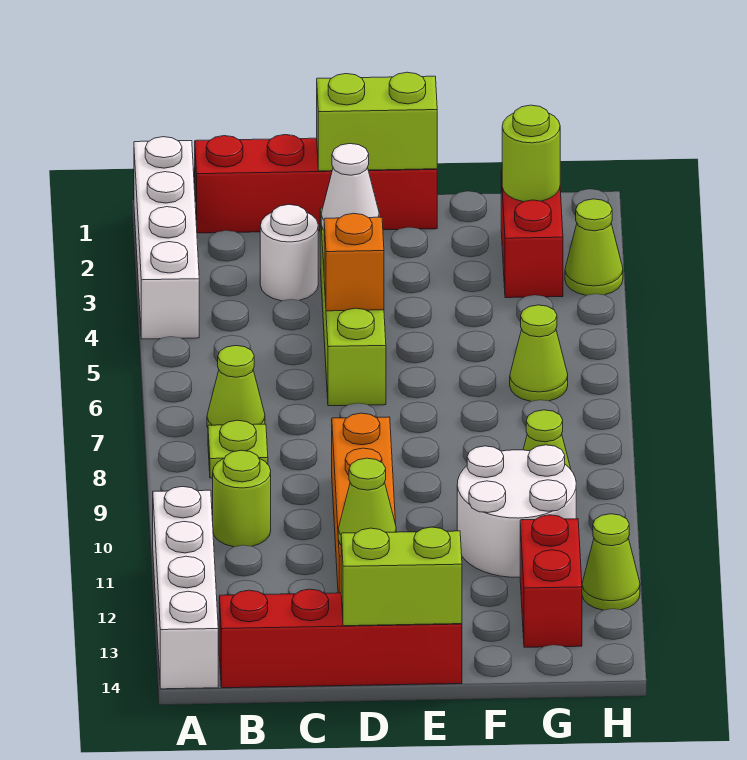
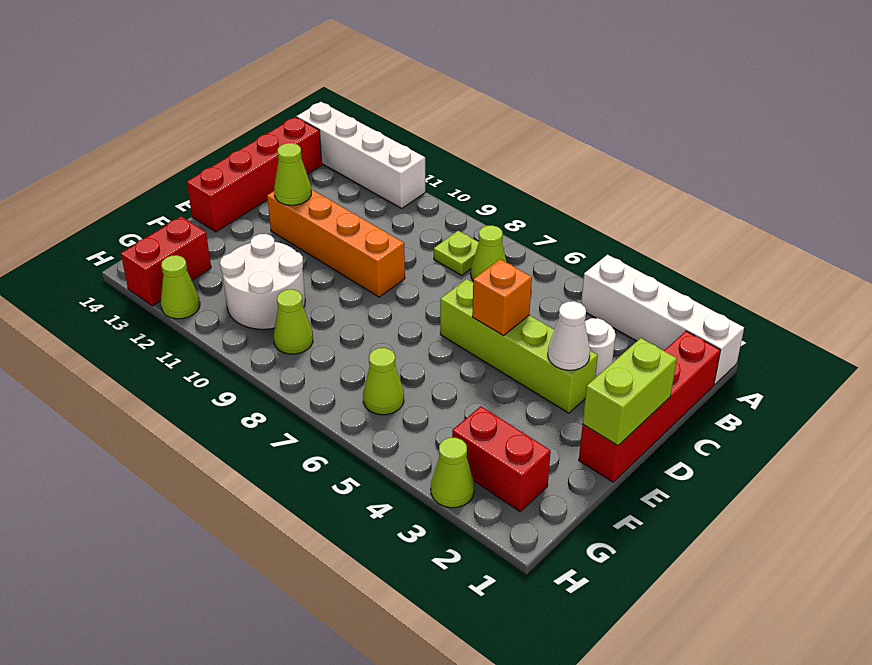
lime round brick B10 level 1 -> none
lime brick D14:E14 level 2 -> none
lime round brick G2 level 2 -> none
red brick G12:G13 level 1 -> red brick G13:H13 level 1

